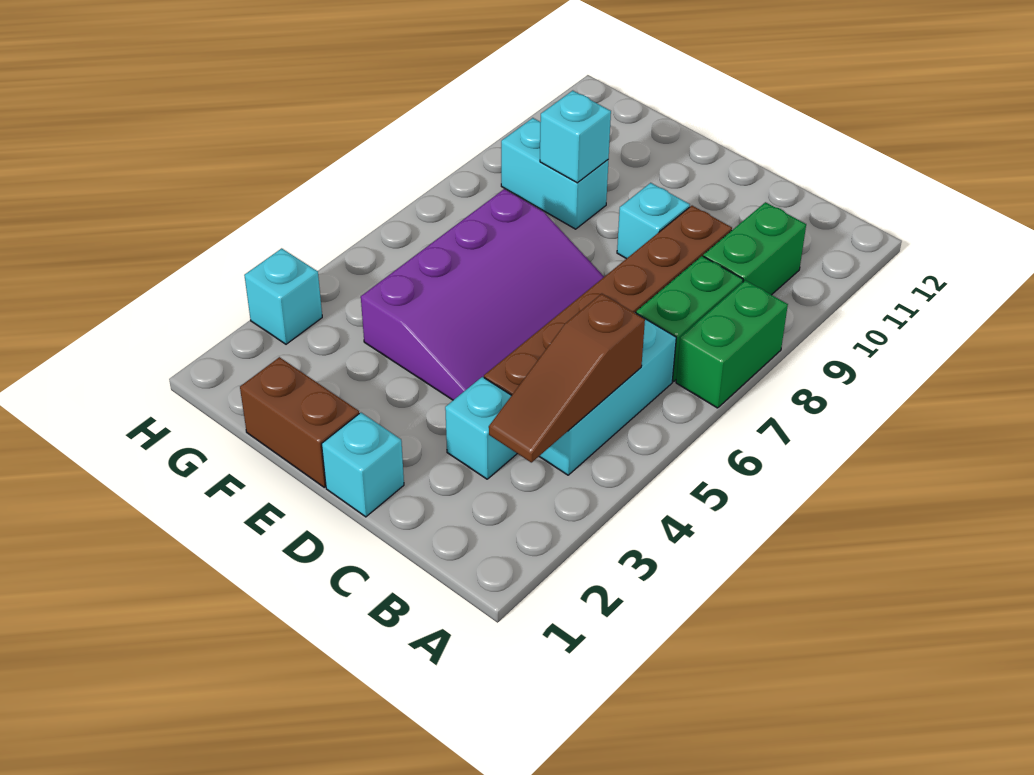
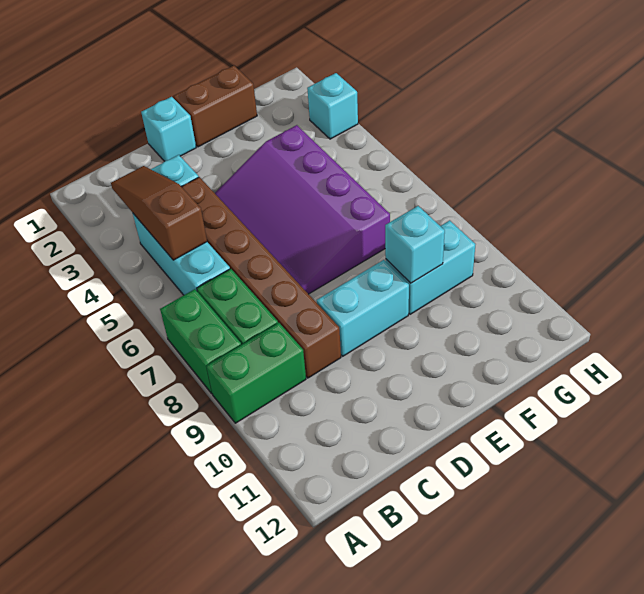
green brick B9:B10 level 1 -> green brick A9:B9 level 1
cyan brick D9 level 1 -> cyan brick D9:E9 level 1

